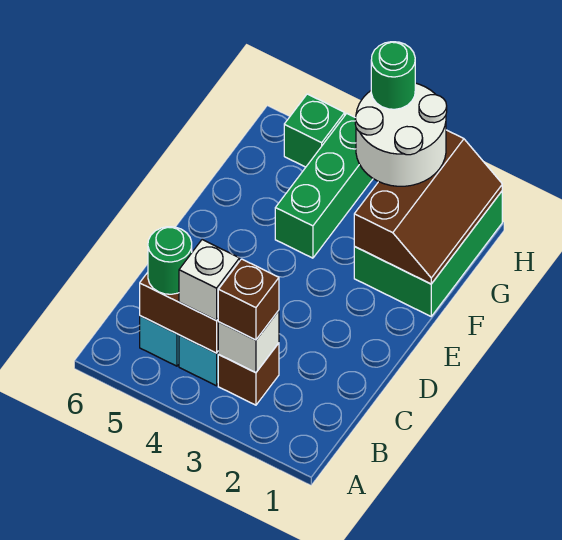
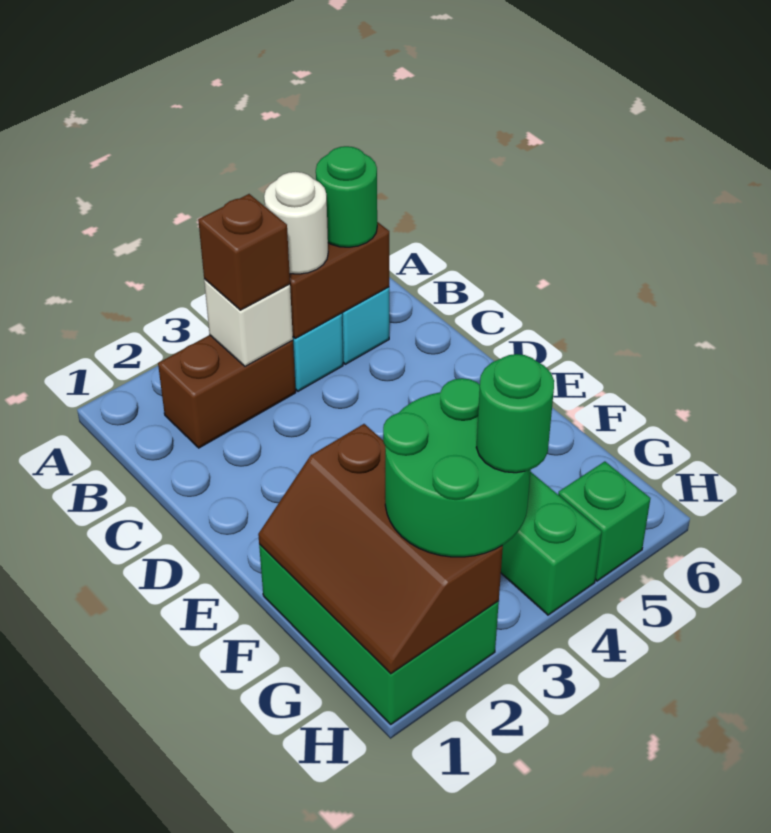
brown brick B3 level 1 -> brown brick B2:B3 level 1
white brick B4 level 3 -> white round brick B4 level 3
white round brick G2:H3 level 3 -> green round brick G2:H3 level 3

